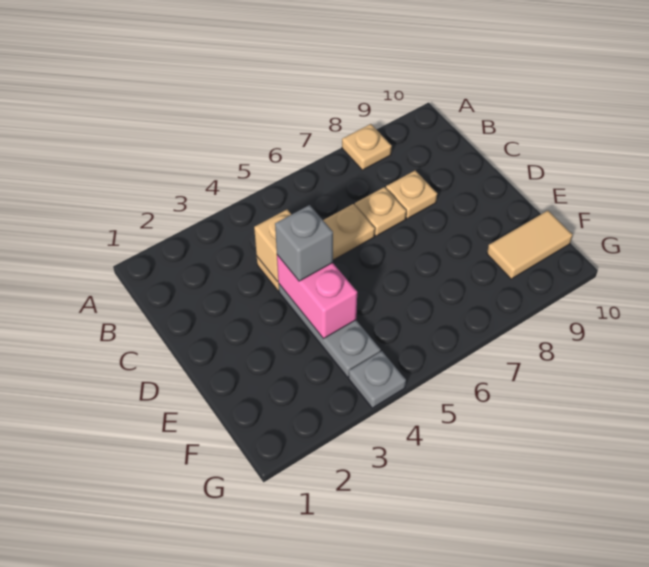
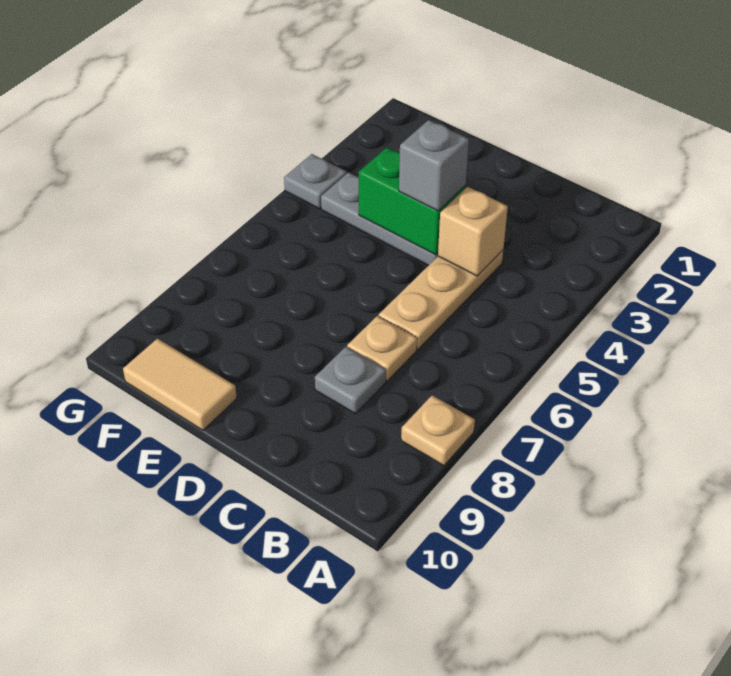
tan plate C8 level 1 -> grey plate C8 level 1
pink brick D4:E4 level 2 -> green brick D4:E4 level 2
tan tile F9:F10 level 1 -> tan tile E10:F10 level 1

